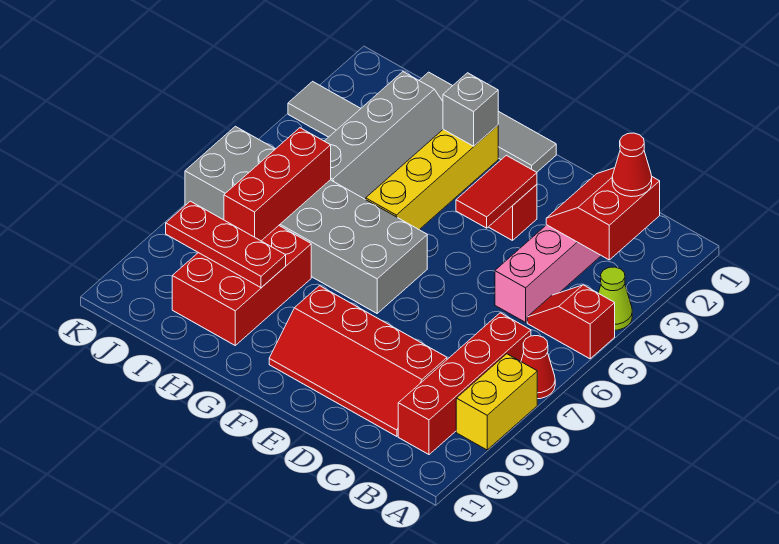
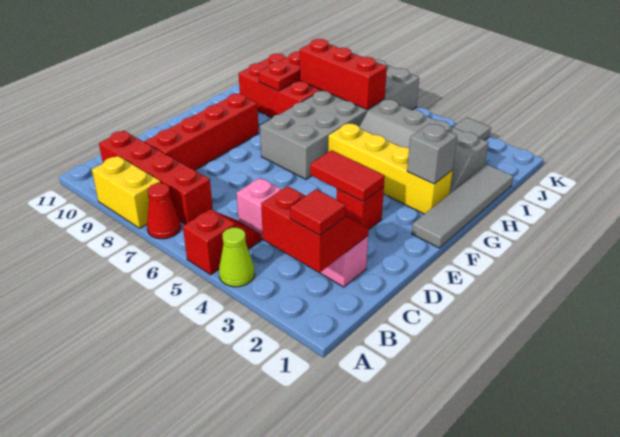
red cone B2 level 3 -> red tile B2 level 3

